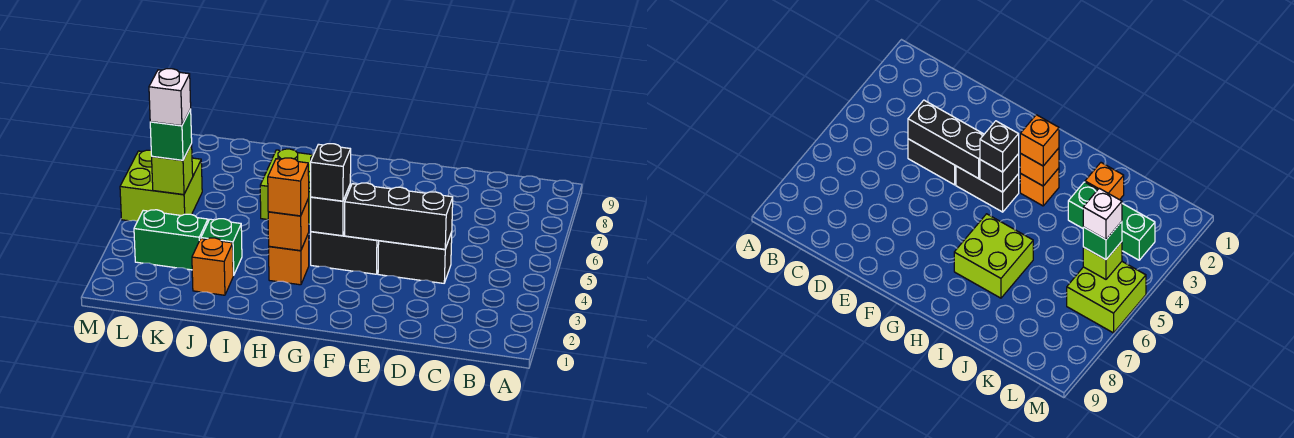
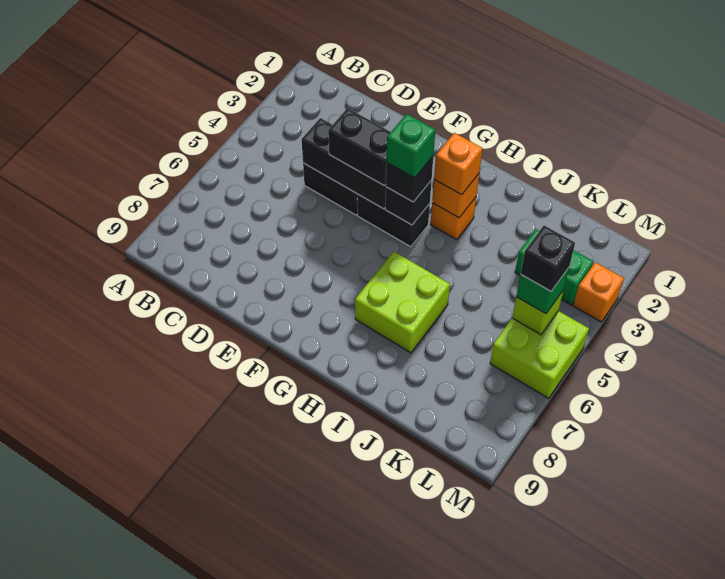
none -> black brick E4:F4 level 3
orange brick J2 level 1 -> orange brick M3 level 1
green brick J3 level 1 -> green brick G4 level 4
white brick L5 level 4 -> black brick L5 level 4

